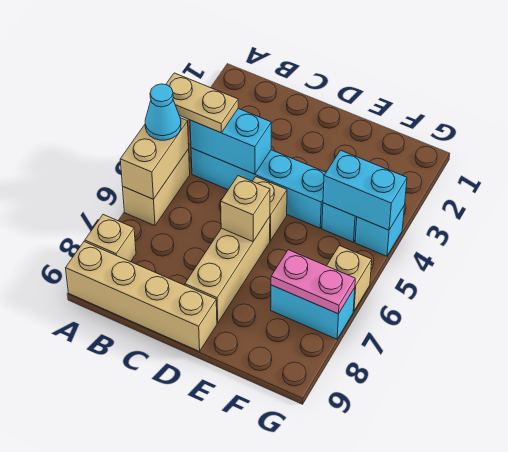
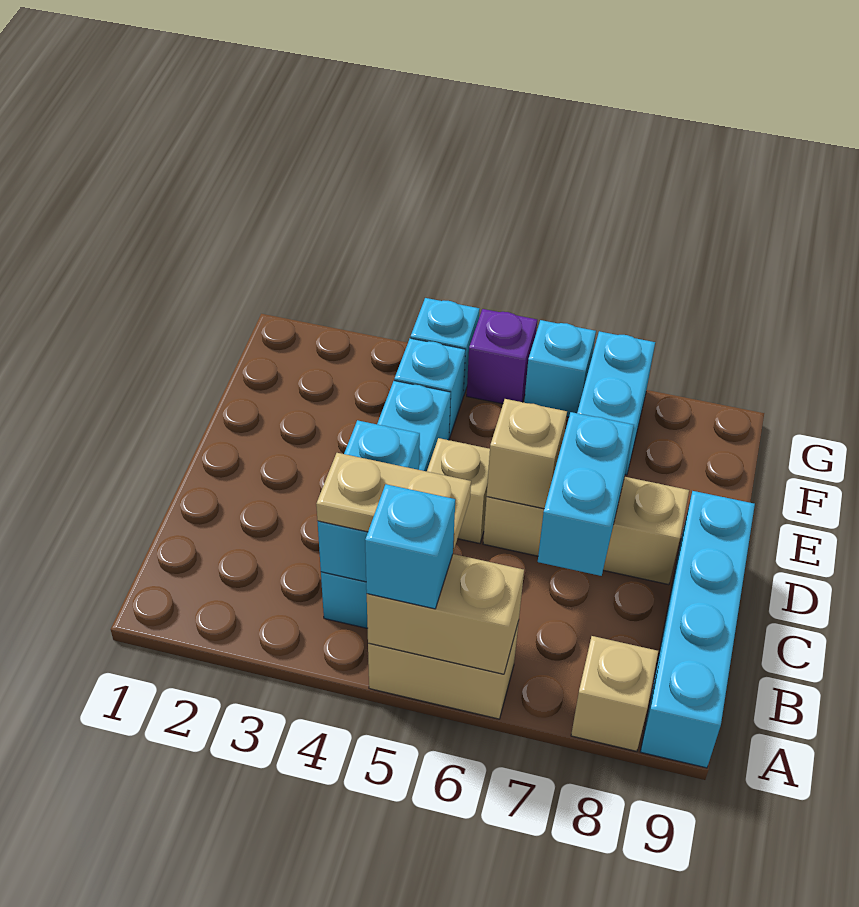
tan plate A4:B4 level 3 -> tan plate B4:B5 level 3
cyan cone A5 level 3 -> cyan brick A5 level 3
tan brick A9:D9 level 1 -> cyan brick A9:D9 level 1
cyan brick F4:G4 level 2 -> cyan brick C7:D7 level 2
pink plate F7:G7 level 2 -> none
none -> purple brick G5 level 1
tan brick G6 level 1 -> cyan brick G6 level 1

